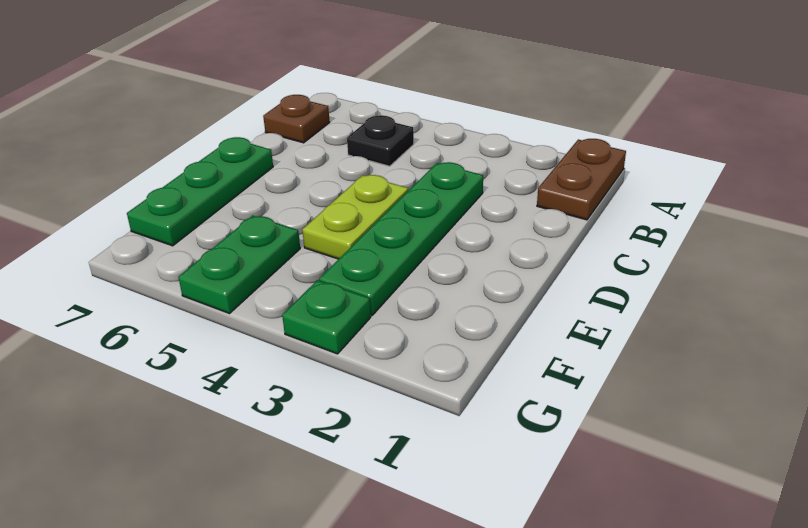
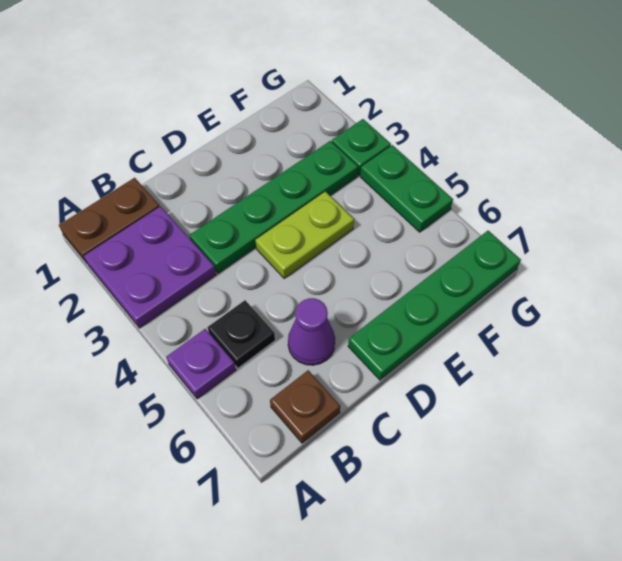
none -> purple plate A2:B3 level 1
none -> purple plate A5 level 1
none -> purple cone C6 level 1
green plate D7:F7 level 1 -> green plate D7:G7 level 1
green plate F5:G5 level 1 -> green plate G4:G5 level 1

